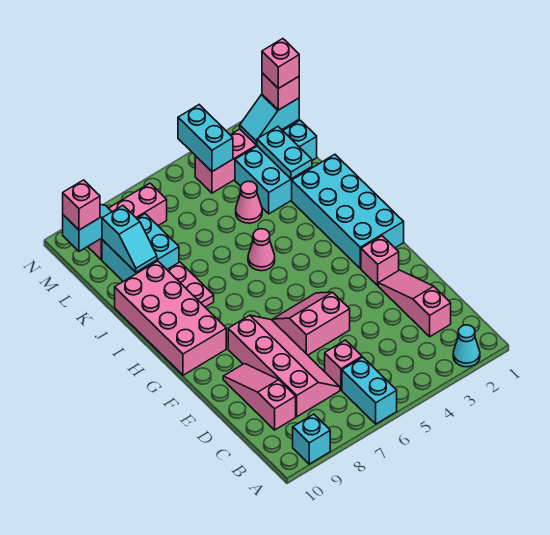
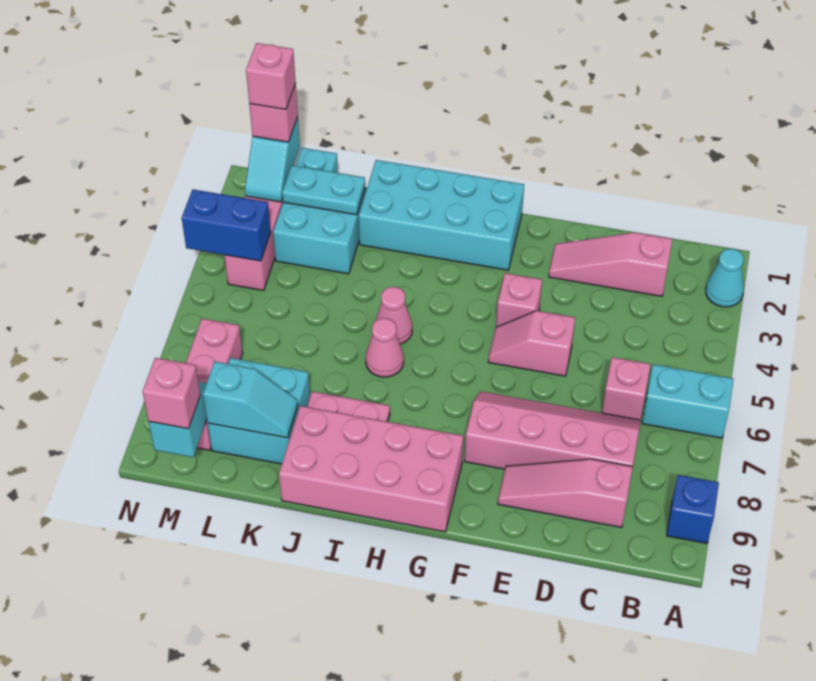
cyan brick A9 level 1 -> blue brick A9 level 1
pink slope E5:F6 level 1 top E -> pink slope E5:F5 level 1 top E
pink brick F2 level 1 -> pink brick F4 level 1
pink cone K4 level 1 -> pink cone I6 level 1
cyan brick M4:N4 level 2 -> blue brick M4:N4 level 2

